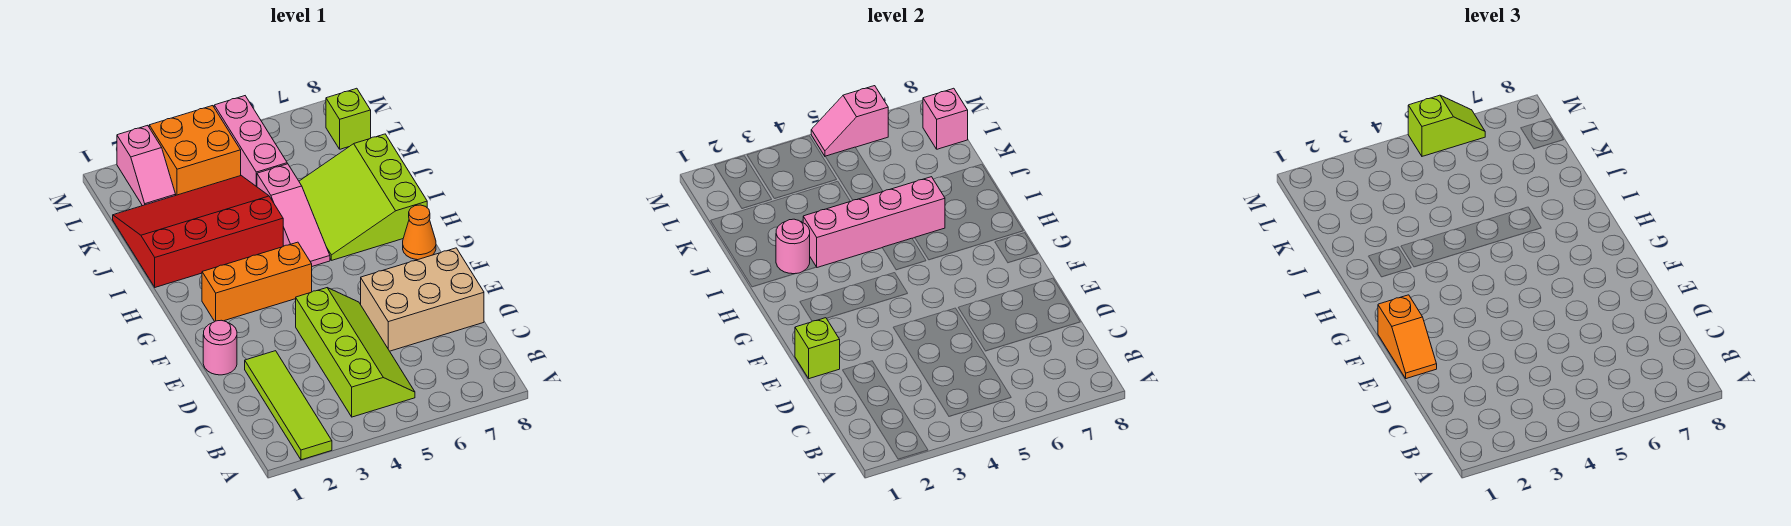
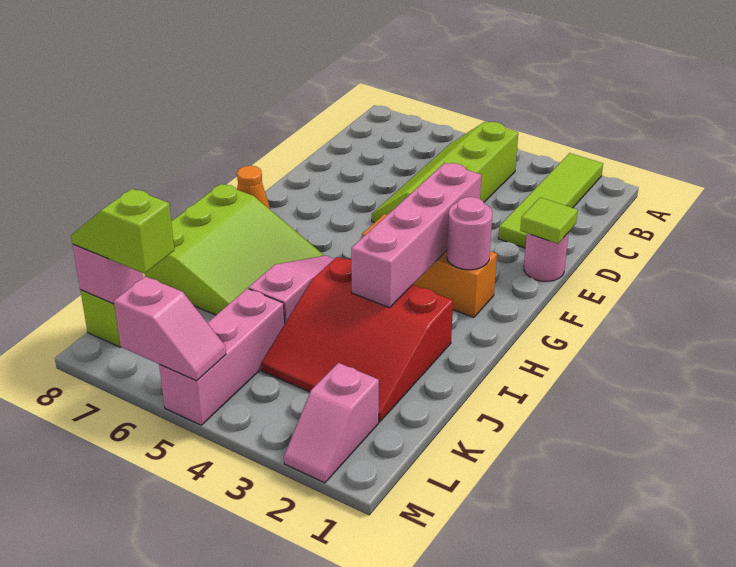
tan brick D6:E8 level 1 -> none
lime brick E1 level 2 -> lime tile E1 level 2
orange slope E1:F1 level 3 top F -> none
red slope I1:K4 level 1 top I -> red slope I2:K4 level 1 top I
pink round brick I2 level 2 -> pink round brick G2 level 2
pink brick I3:I6 level 2 -> pink brick F3:I3 level 2
pink slope L2:M2 level 1 top M -> pink slope L2:M2 level 1 top L
orange brick L3:M4 level 1 -> none
lime slope M5:M6 level 3 top 5 -> lime slope L7:L8 level 3 top 7

